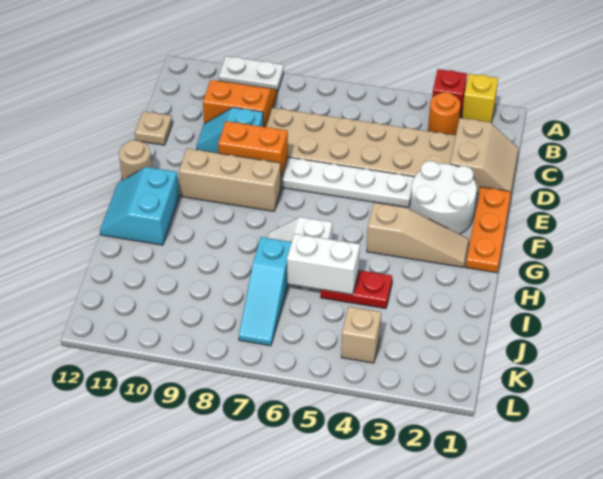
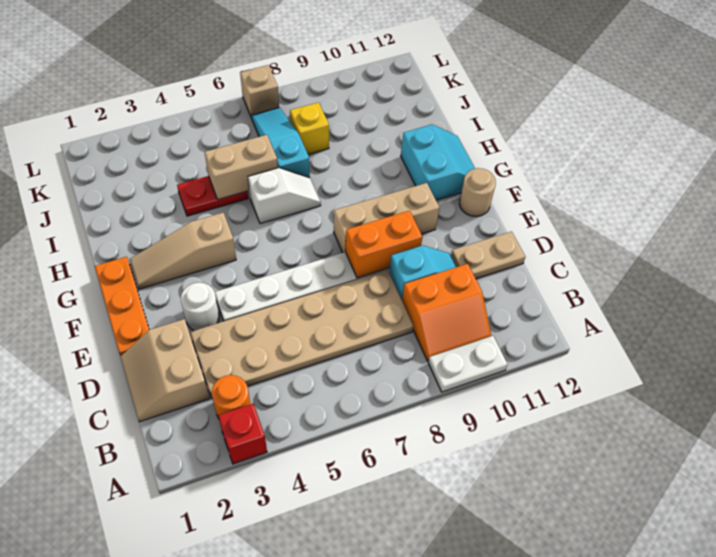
yellow brick A2 level 1 -> yellow brick J8 level 1
tan plate D12 level 1 -> tan plate D11:D12 level 1
white round brick E2:F3 level 1 -> white round brick E3 level 1
white brick I5:I6 level 2 -> tan brick I5:I6 level 2
tan brick K4 level 1 -> tan brick L7 level 1

